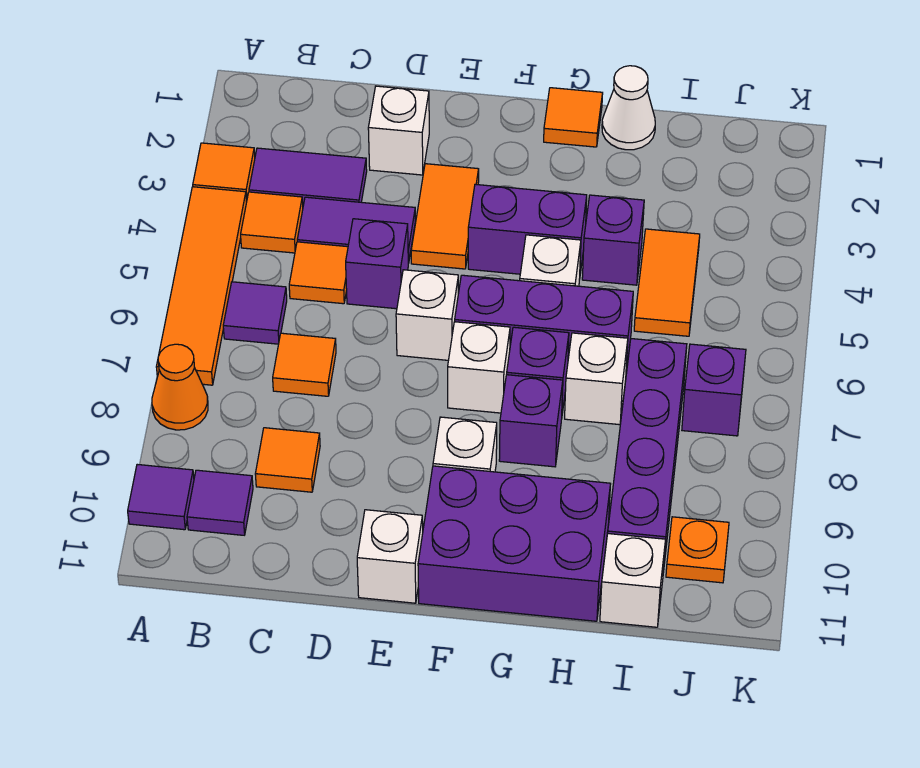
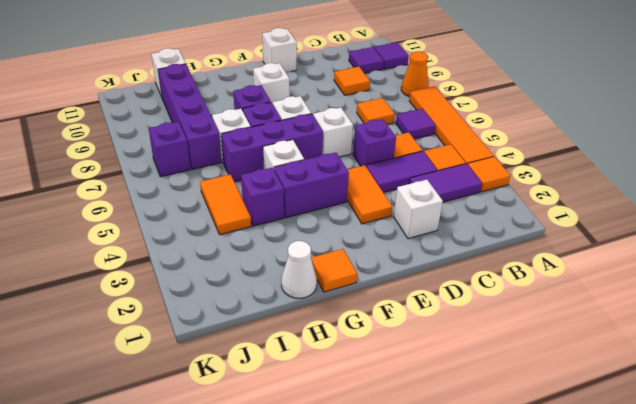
purple brick F10:H11 level 1 -> none
orange plate J10 level 1 -> none

